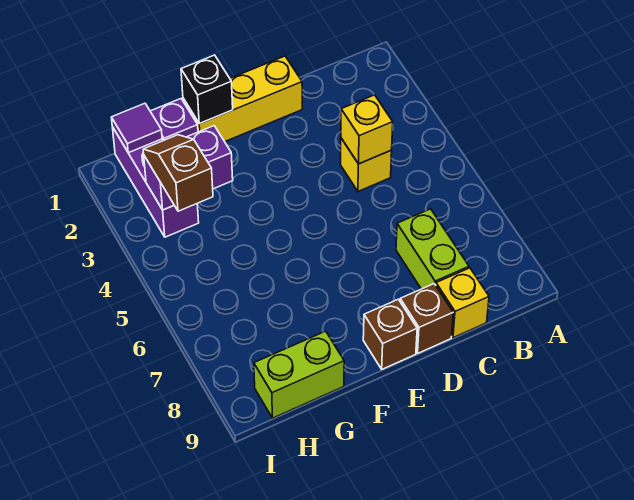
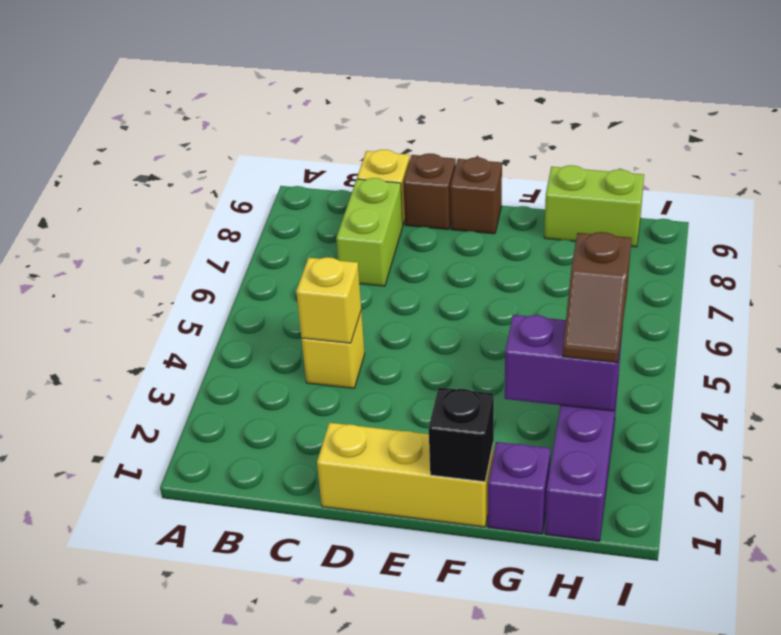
purple tile H1 level 2 -> none

